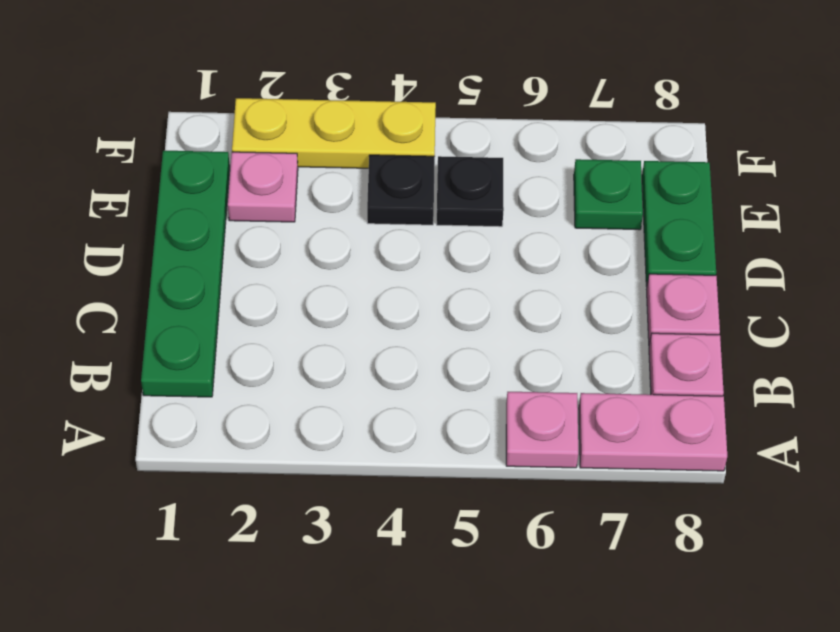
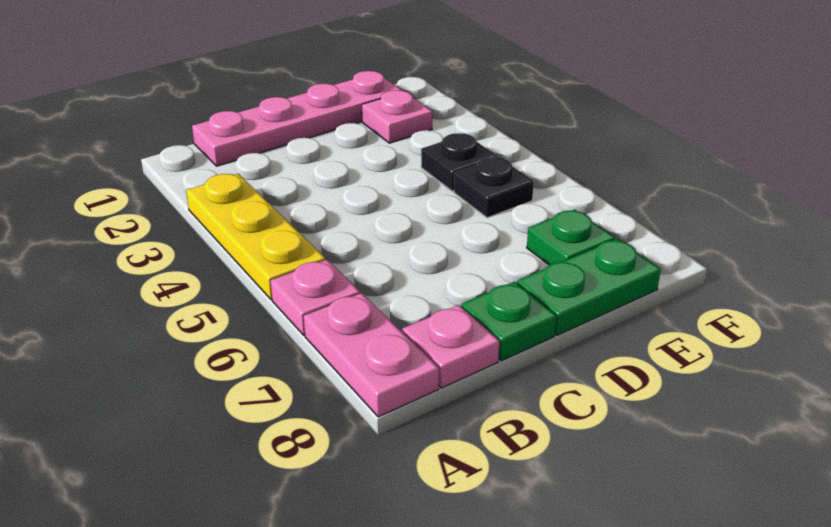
green plate B1:E1 level 1 -> pink plate B1:E1 level 1
pink plate C8 level 1 -> green plate C8 level 1
yellow plate F2:F4 level 1 -> yellow plate A3:A5 level 1

